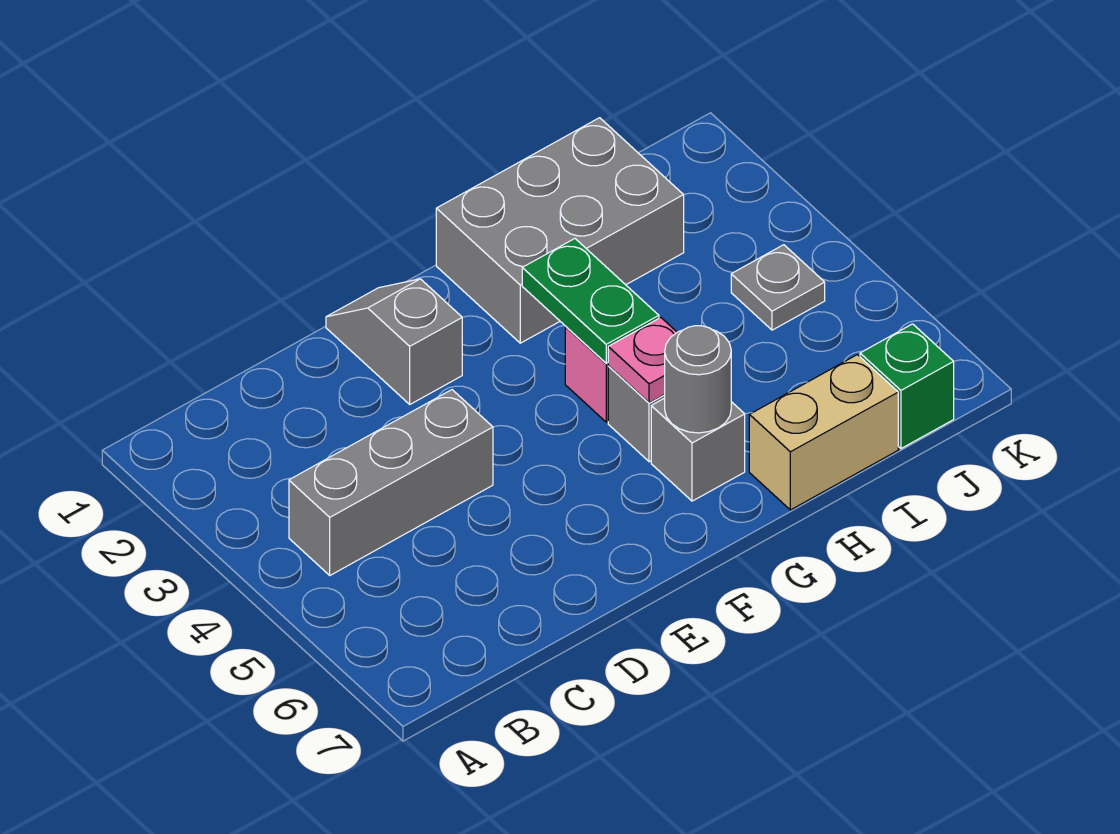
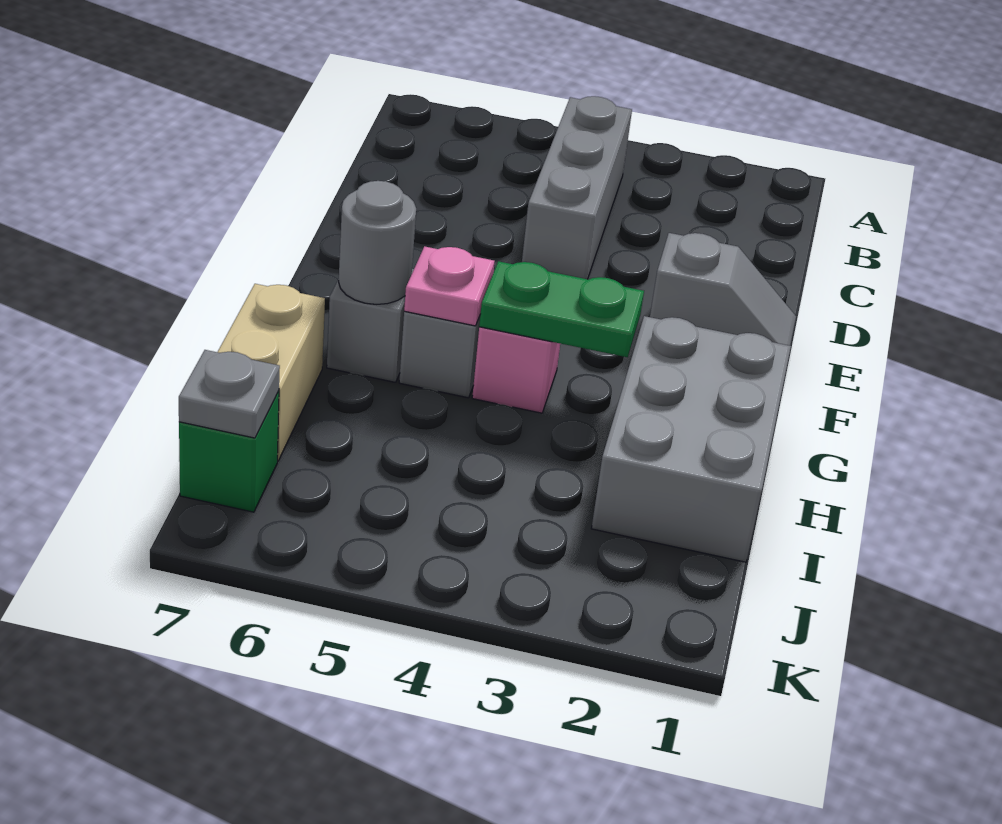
grey plate J4 level 1 -> grey plate J7 level 2

